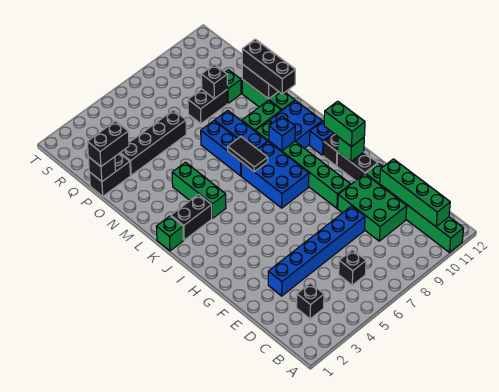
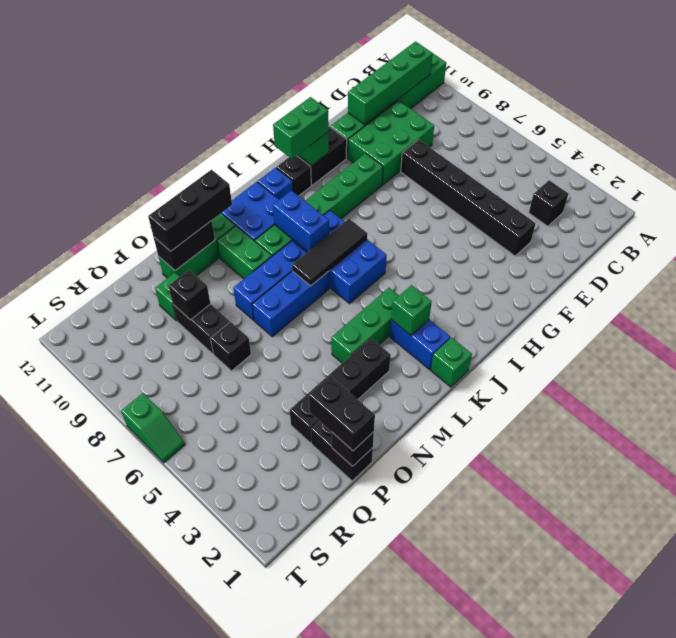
black brick C6 level 1 -> black brick P7 level 1
blue brick E3:E8 level 1 -> black brick E3:E8 level 1
blue brick I7:K8 level 1 -> blue brick J6:K8 level 1
black brick K2:K3 level 1 -> blue brick K2:K3 level 1
none -> green brick K3 level 2
black tile K7:L7 level 2 -> black tile J7:L7 level 2
blue brick K9 level 2 -> blue brick K8:K9 level 2
black brick P3:P6 level 1 -> black brick M3:P3 level 1
none -> green slope T6:T7 level 1 top 7

